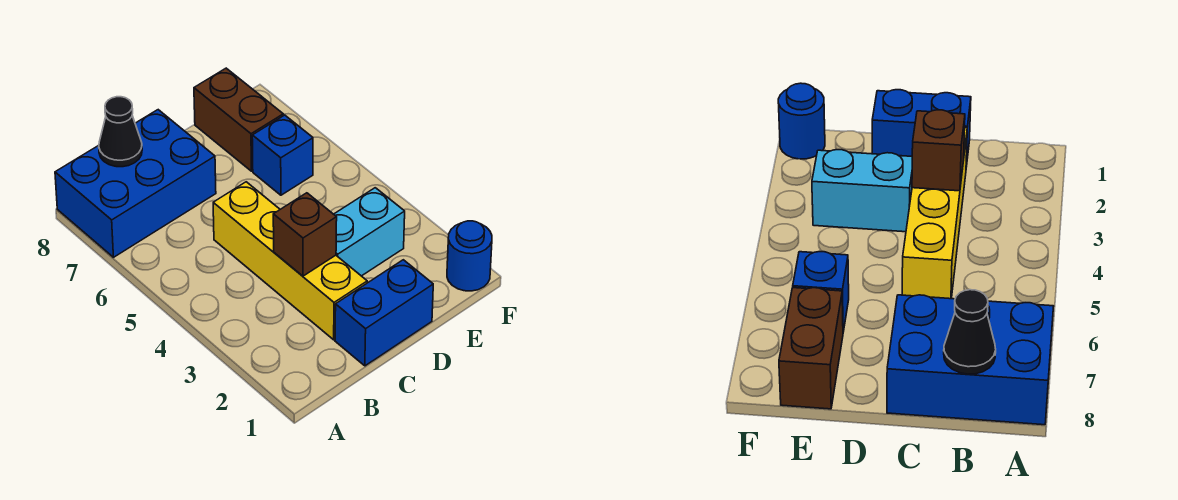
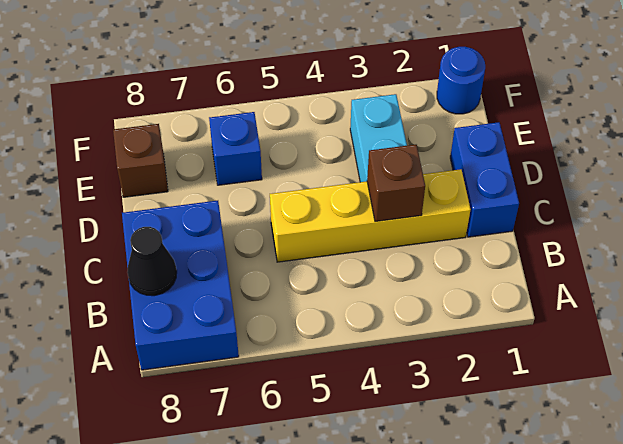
brown brick E7:E8 level 1 -> brown brick E8 level 1

